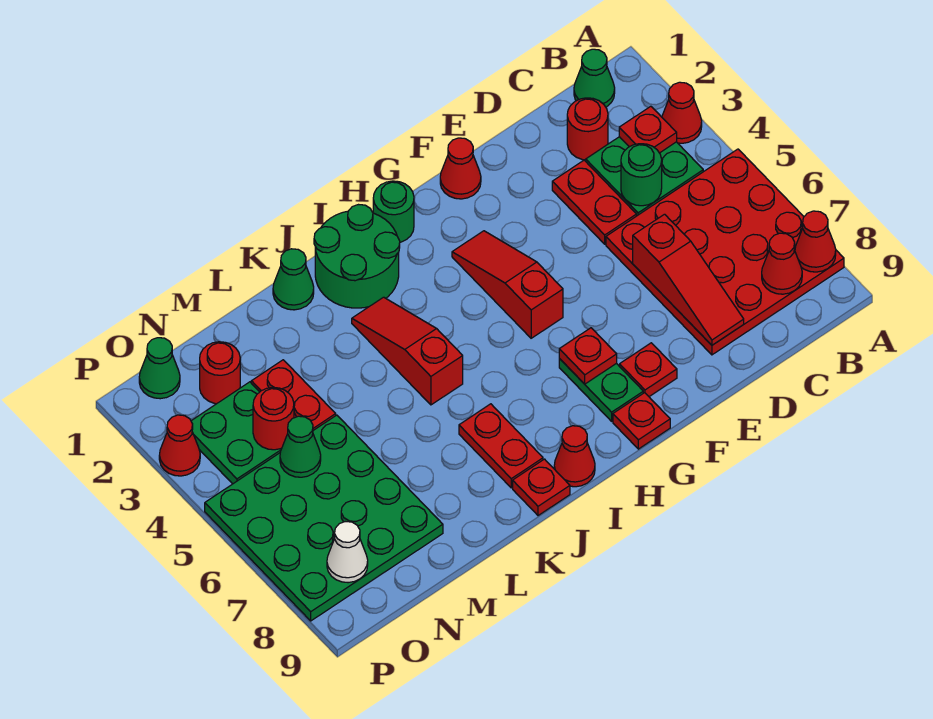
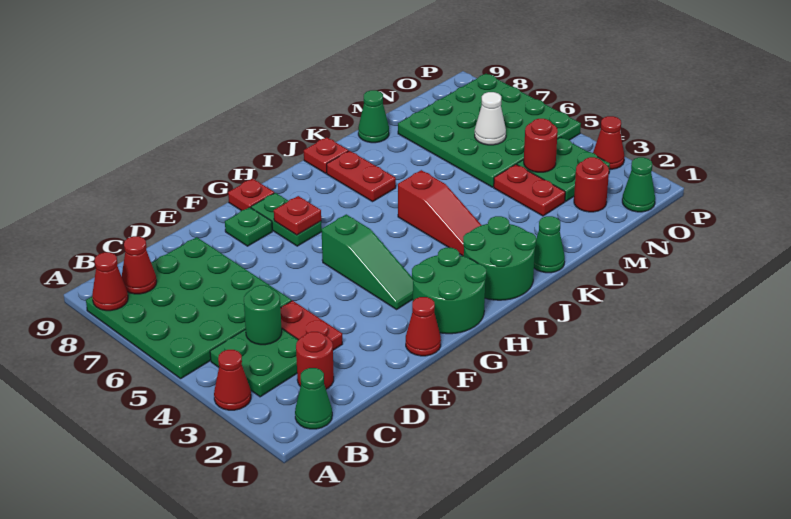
red plate A5:D8 level 1 -> green plate A5:D8 level 1
red plate B3 level 2 -> none
red slope D6:D8 level 2 top 6 -> none
red plate F8 level 1 -> green plate F8 level 1
red slope G3:G5 level 1 top 5 -> green slope G3:G5 level 1 top 5
green round brick H1 level 1 -> green round brick G1:H2 level 1
red cone I9 level 1 -> none
green cone N5 level 2 -> green cone L9 level 1
white cone O8 level 2 -> white cone N6 level 2

